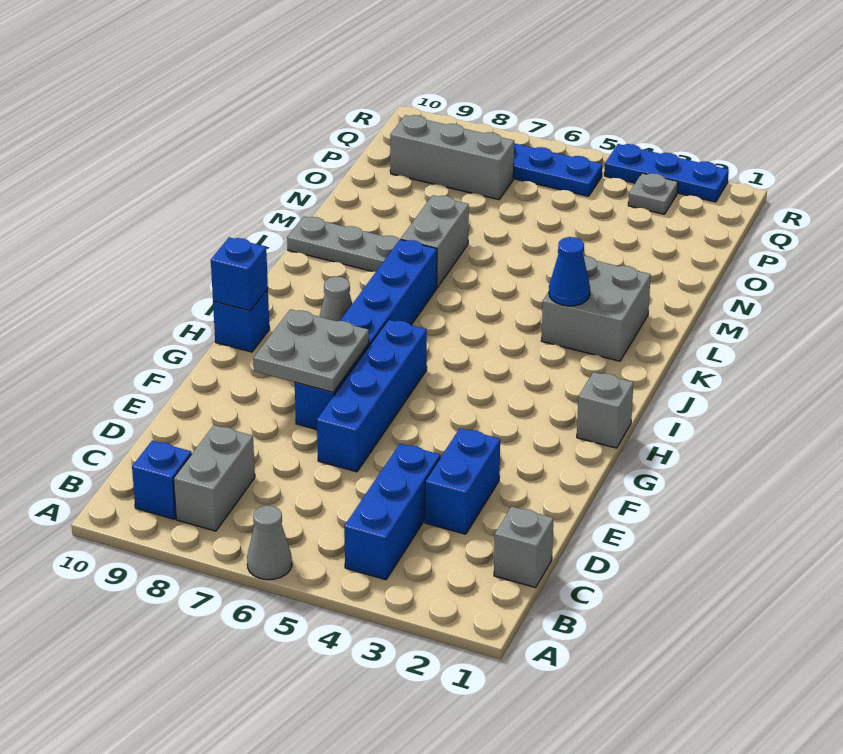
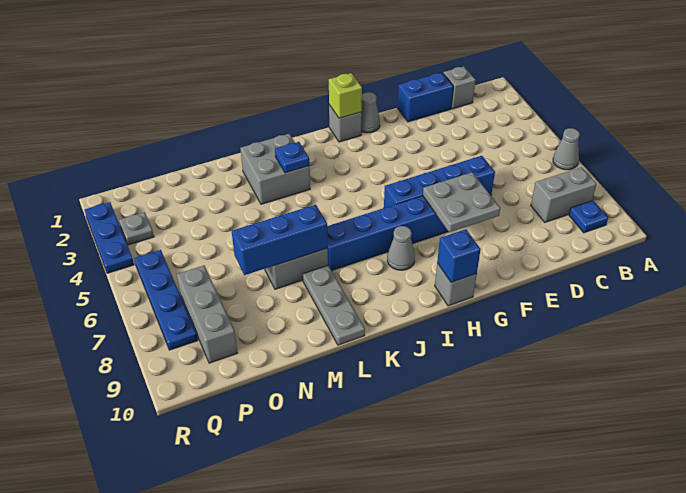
blue brick B4:D4 level 1 -> blue brick L7:N7 level 2
blue brick B9 level 1 -> blue plate B9 level 1
blue brick D3:E3 level 1 -> blue brick D1:E1 level 1
none -> grey cone G1 level 1
none -> lime brick H1 level 2
blue brick H10 level 1 -> grey brick H10 level 1
blue cone K3 level 2 -> blue plate K3 level 2

